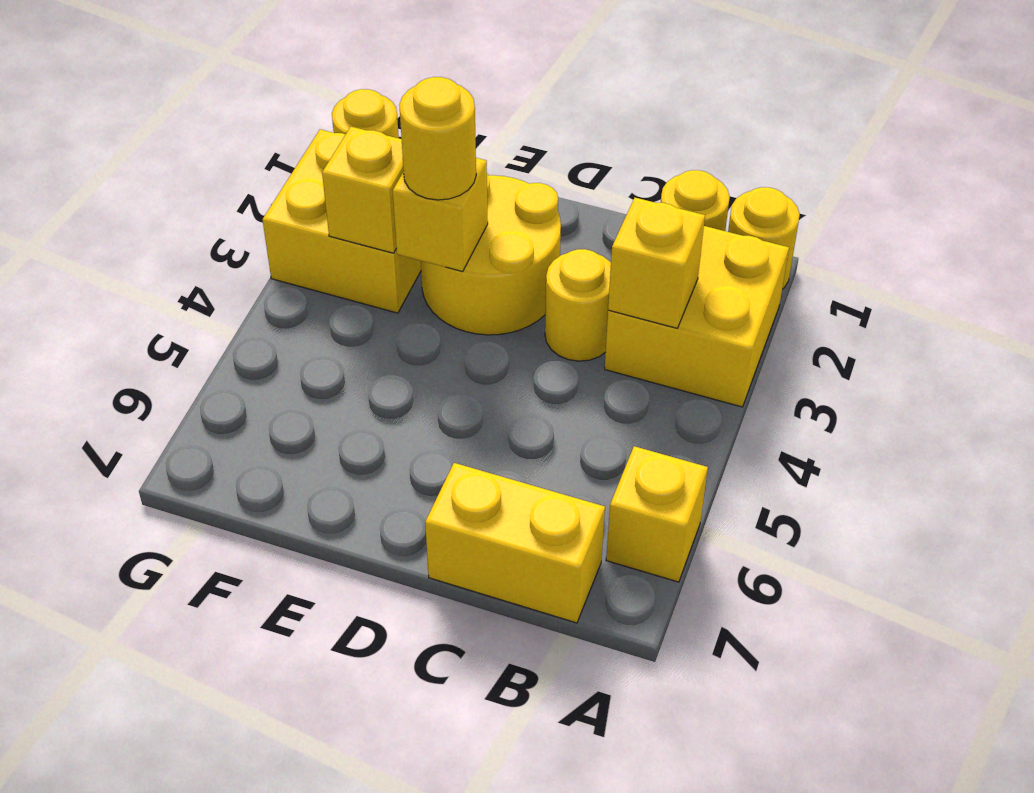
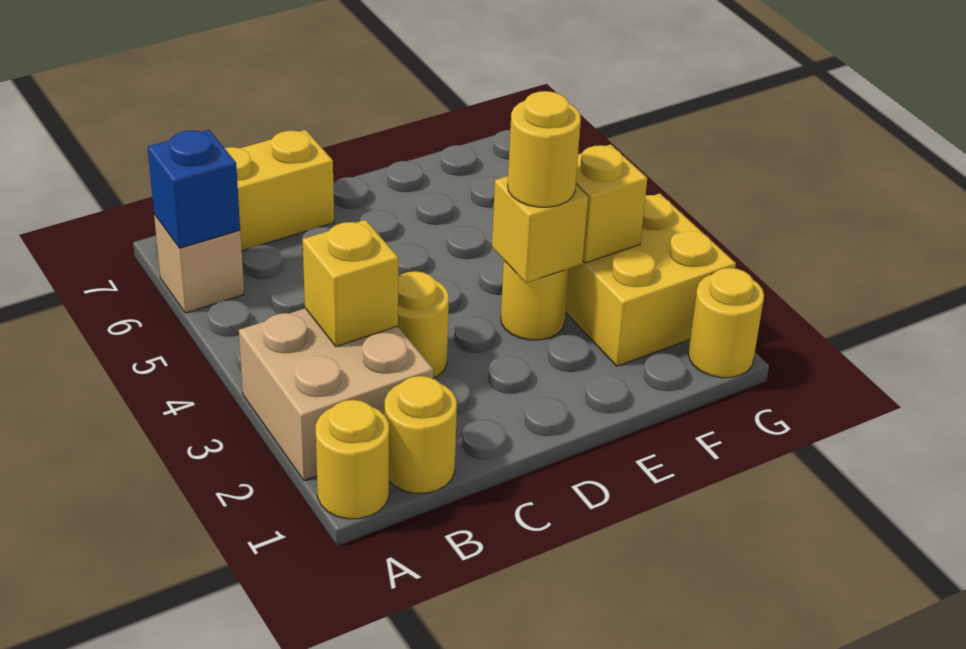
yellow brick A2:B3 level 1 -> tan brick A2:B3 level 1
yellow brick A6 level 1 -> tan brick A6 level 1
none -> blue brick A6 level 2
yellow round brick D2:E3 level 1 -> yellow round brick E3 level 1

